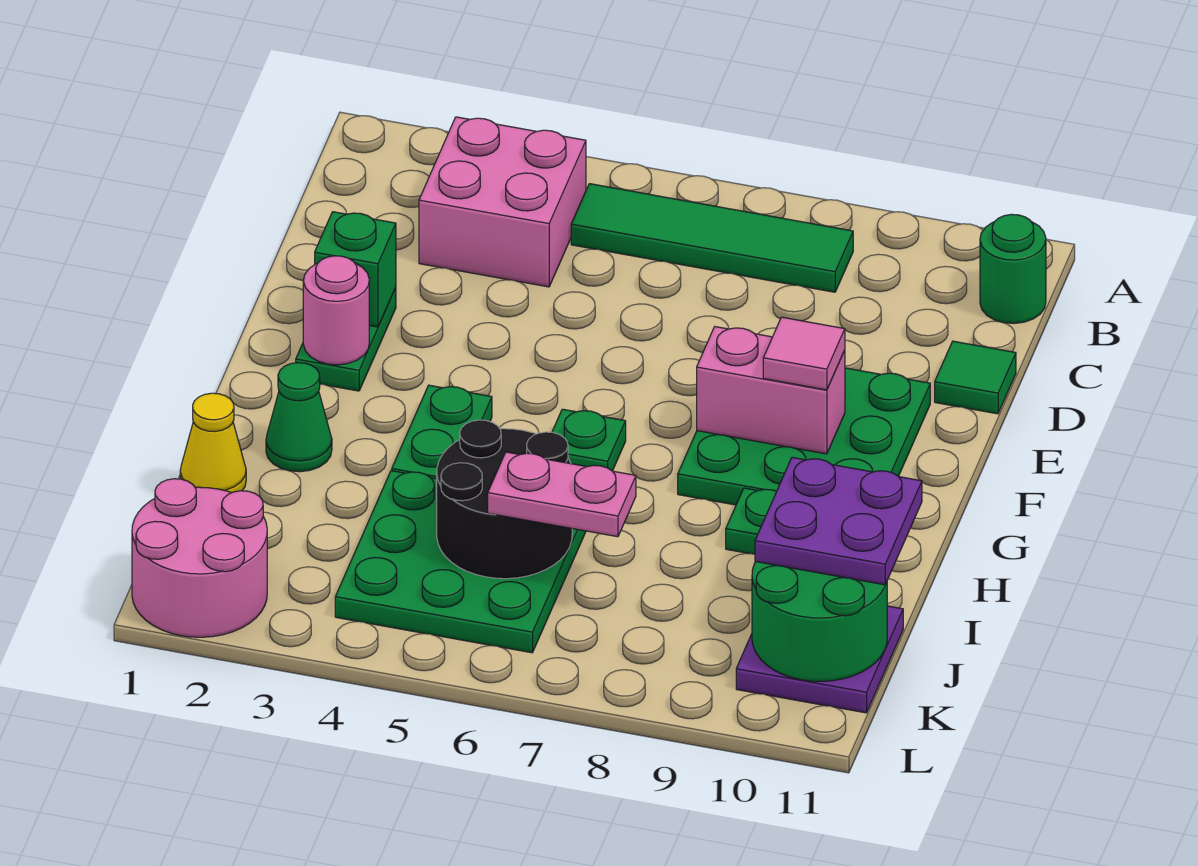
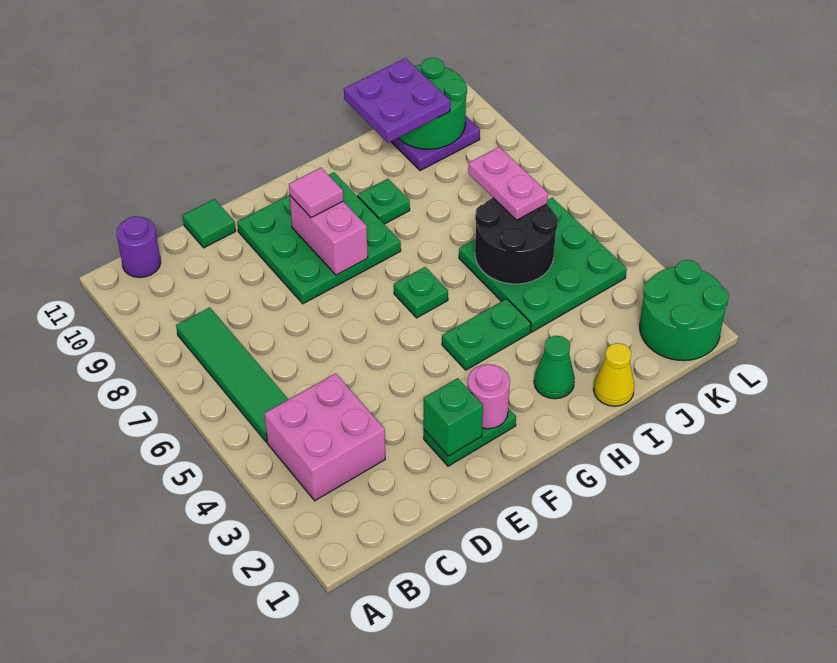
green round brick B11 level 1 -> purple round brick B11 level 1
pink round brick K1:L2 level 1 -> green round brick K1:L2 level 1

